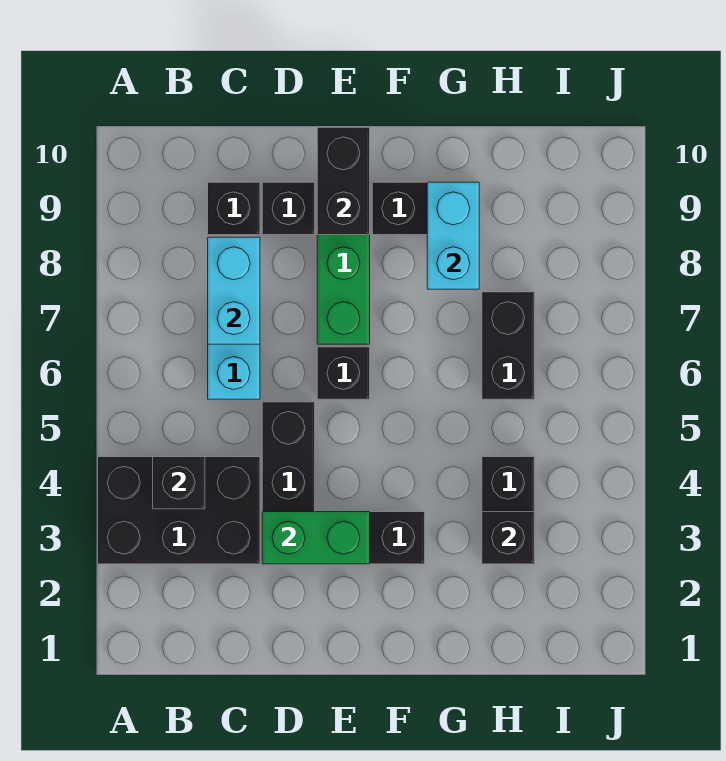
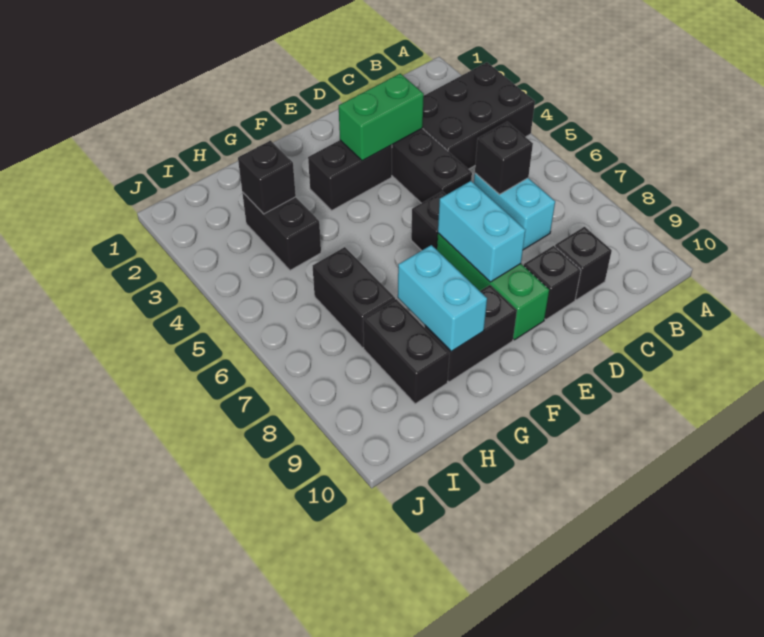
black brick B4 level 2 -> black brick C6 level 2
cyan brick C7:C8 level 2 -> cyan brick E7:E8 level 2
black brick E9:E10 level 2 -> black brick H8:H9 level 1

